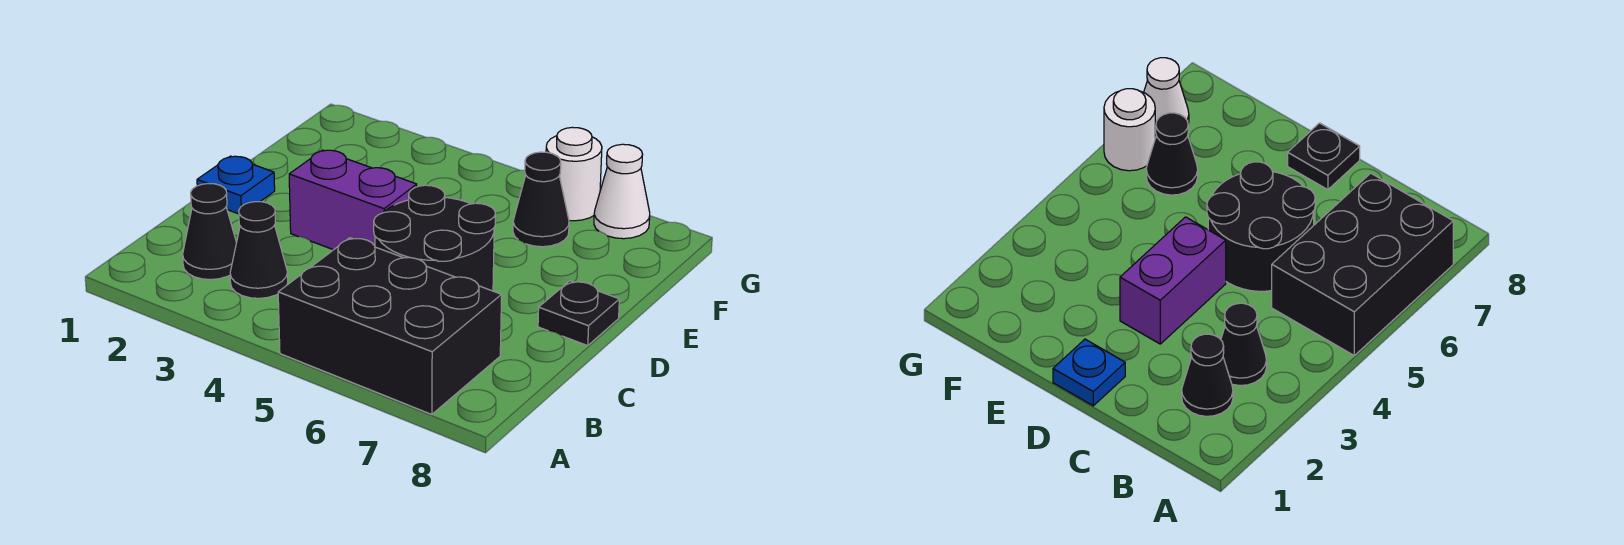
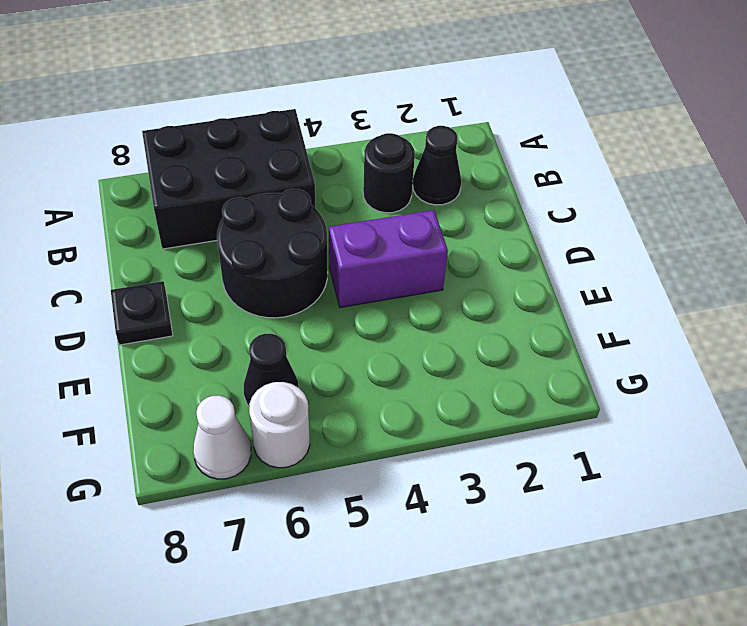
black cone B3 level 1 -> black round brick B3 level 1
blue plate D1 level 1 -> none

